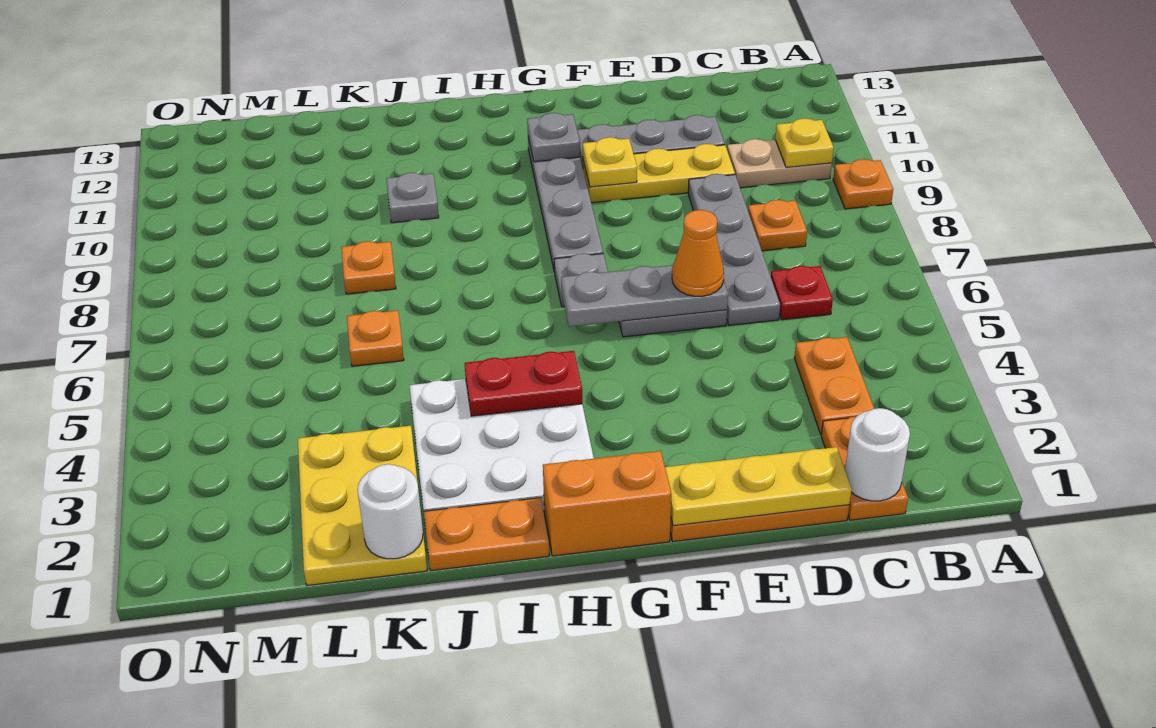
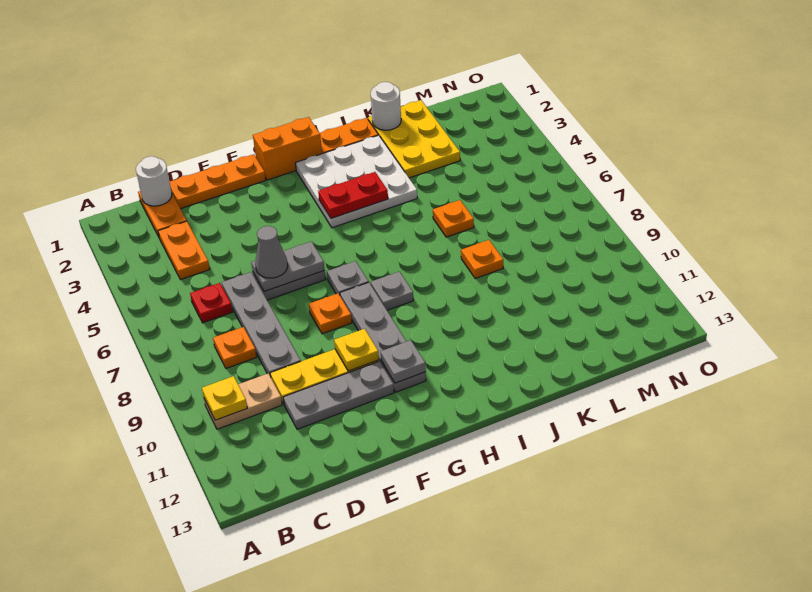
orange plate A9 level 1 -> orange plate F8 level 1
yellow plate D1:F1 level 2 -> none
grey plate E6:G6 level 2 -> grey plate E6:F6 level 2
orange cone E6 level 3 -> grey cone E6 level 3
grey plate J10 level 1 -> grey plate H8 level 1

